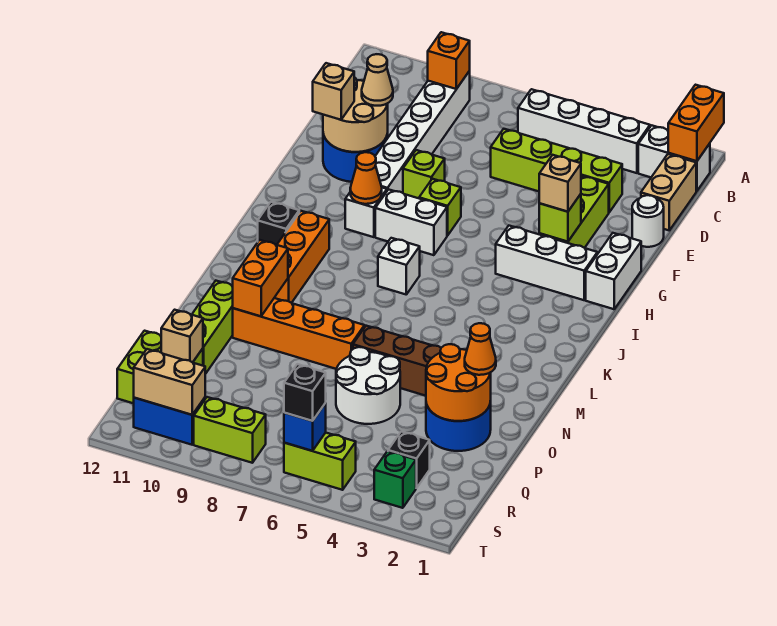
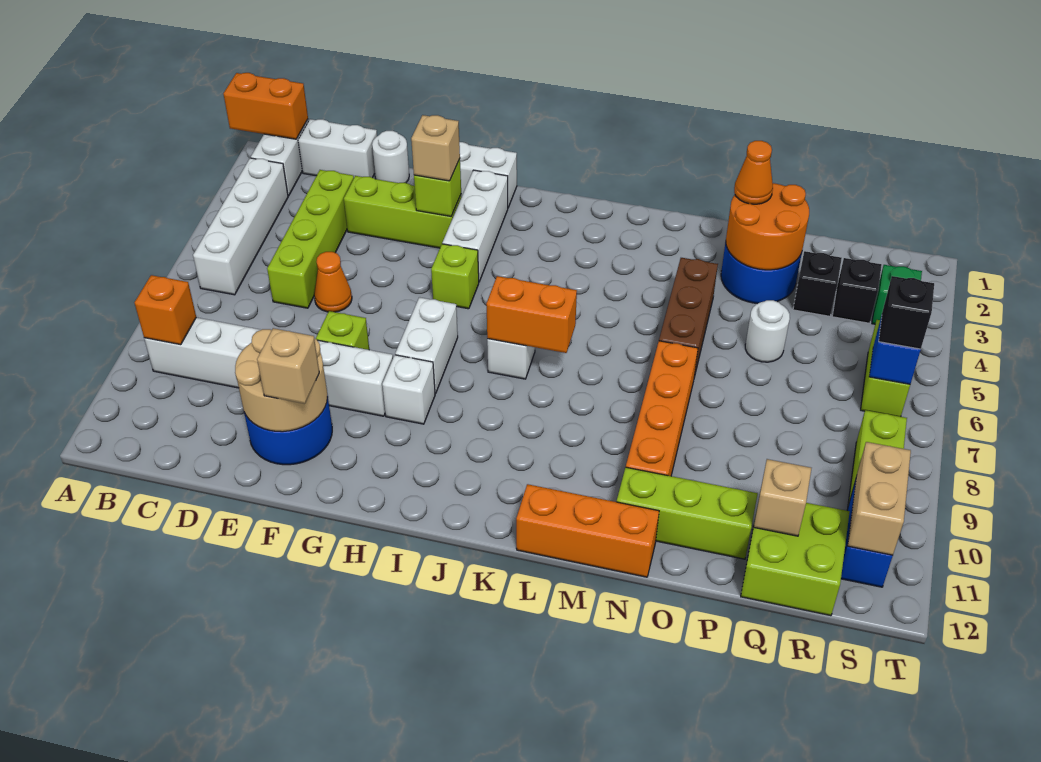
tan brick C1:D1 level 1 -> white brick C1:D1 level 1
tan cone E10 level 3 -> none
lime brick G7 level 1 -> lime brick H5 level 1
orange cone H9 level 2 -> orange cone E6 level 1
orange brick J10:L10 level 1 -> orange brick L12:N12 level 1
black brick J11 level 1 -> black brick Q3 level 1
orange brick M10:N10 level 2 -> orange brick J7:K7 level 2
white round brick O5:P6 level 1 -> white round brick P5 level 1

